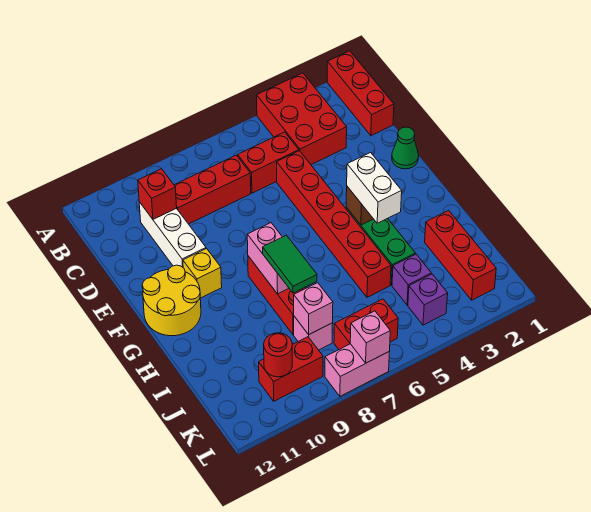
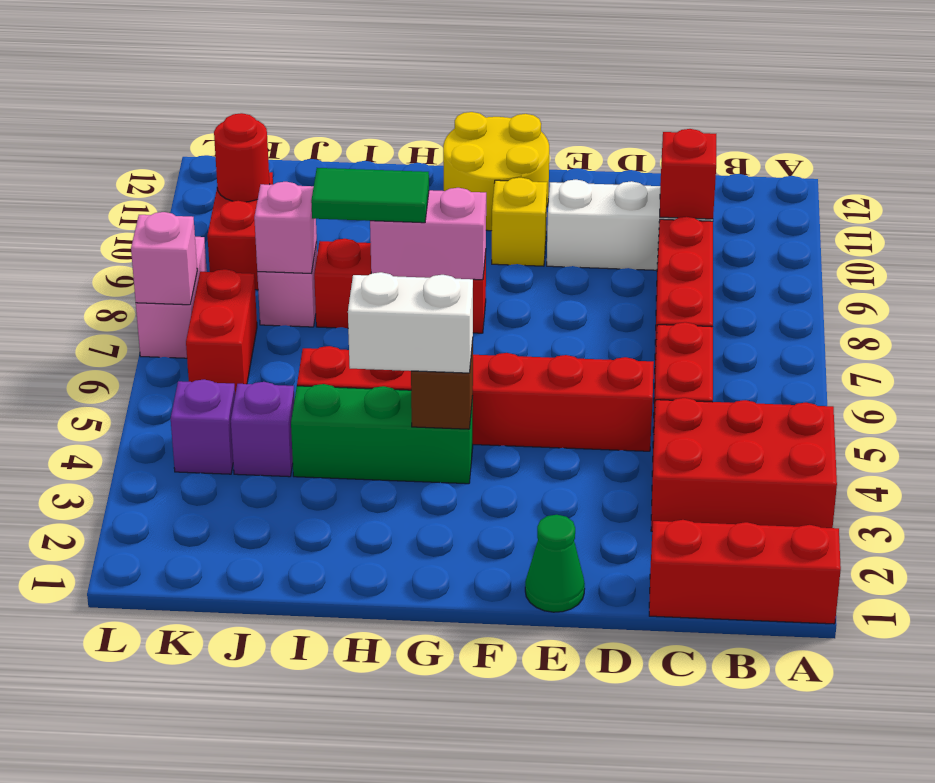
red brick I2:K2 level 1 -> none

